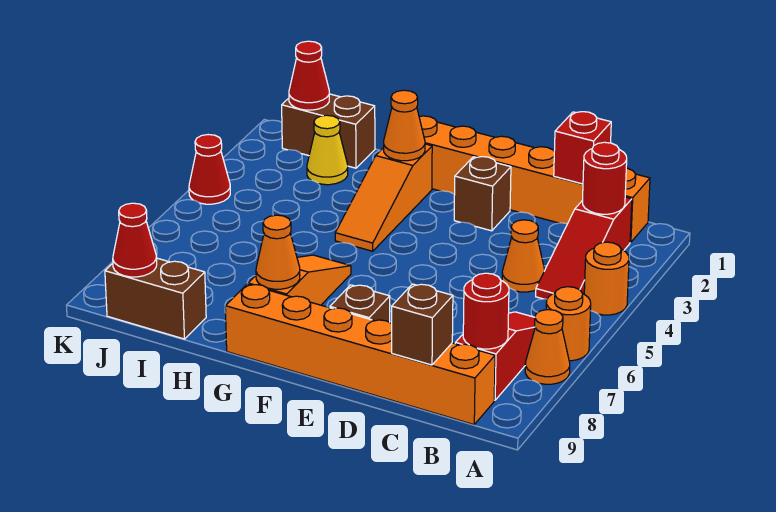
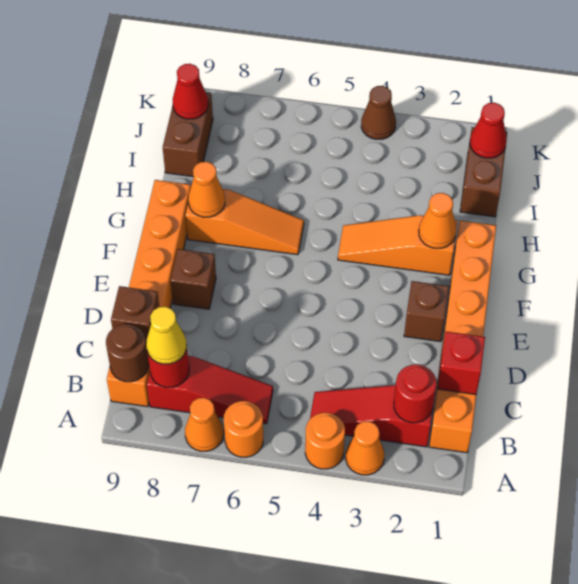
none -> brown round brick B9 level 2
orange cone C4 level 1 -> orange cone A3 level 1
yellow cone I2 level 1 -> yellow cone B8 level 3
red cone K4 level 1 -> brown cone K4 level 1

